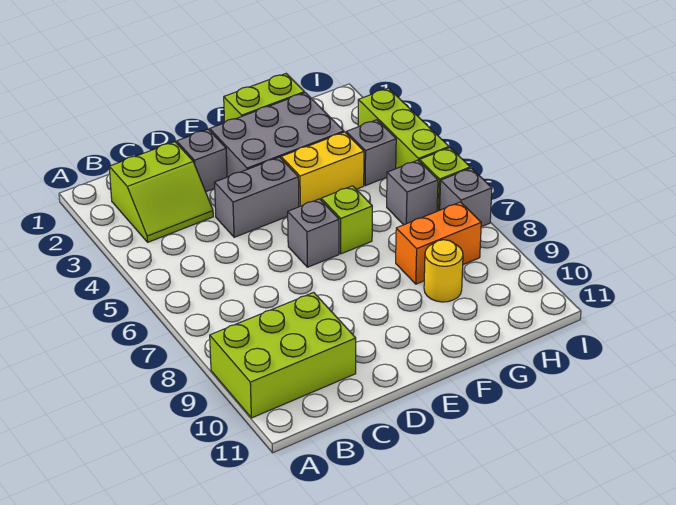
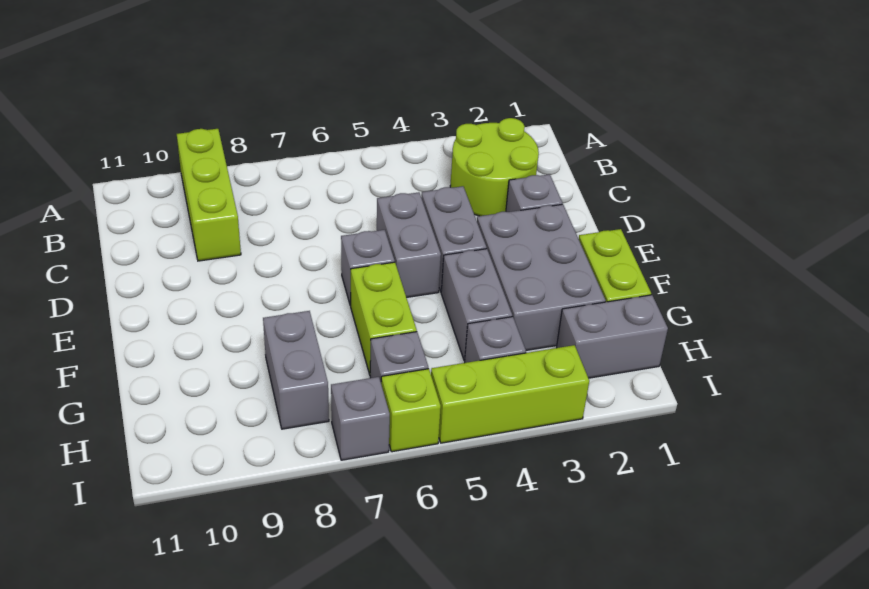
lime brick A9:C10 level 1 -> lime brick A9:C9 level 1
lime slope B2:C3 level 1 top 2 -> lime round brick B2:C3 level 1
none -> grey brick D5:E5 level 1
yellow brick F4:G4 level 1 -> grey brick F4:G4 level 1
lime brick F6 level 1 -> lime brick F6:G6 level 1
orange brick G8:H8 level 1 -> grey brick G8:H8 level 1
yellow round brick G9 level 1 -> none
none -> grey brick H1:H2 level 1

